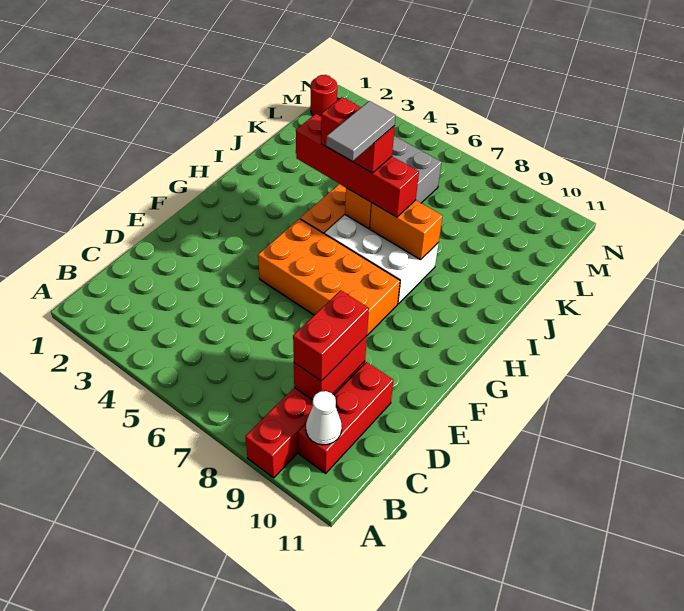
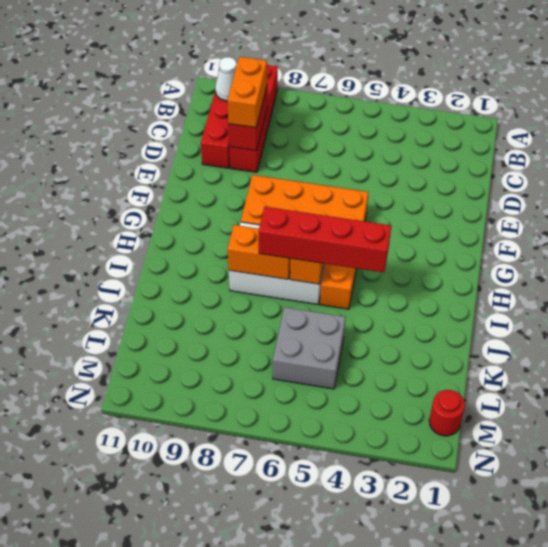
red brick C9:D9 level 3 -> orange brick C9:D9 level 3
grey tile H6:I6 level 5 -> none
red brick I5:I6 level 4 -> none

